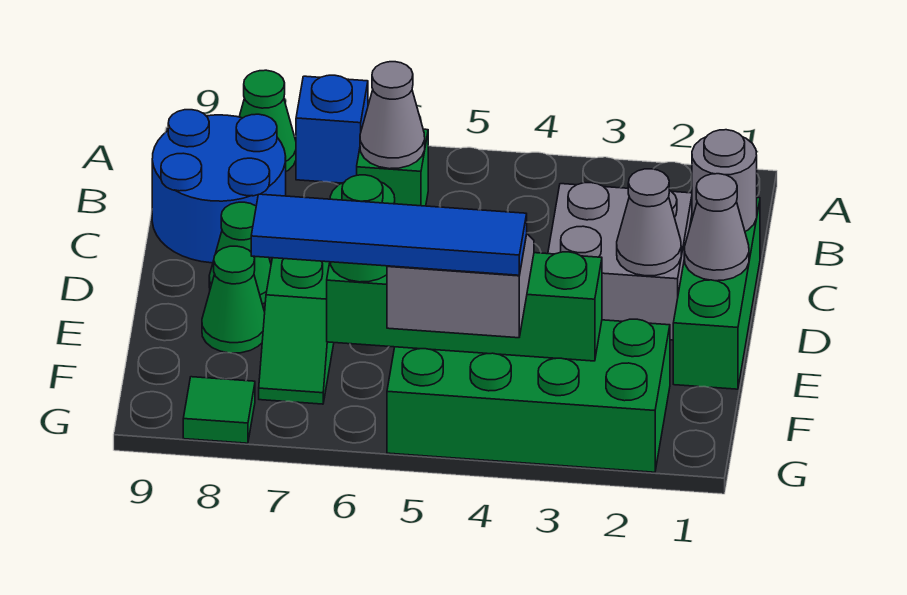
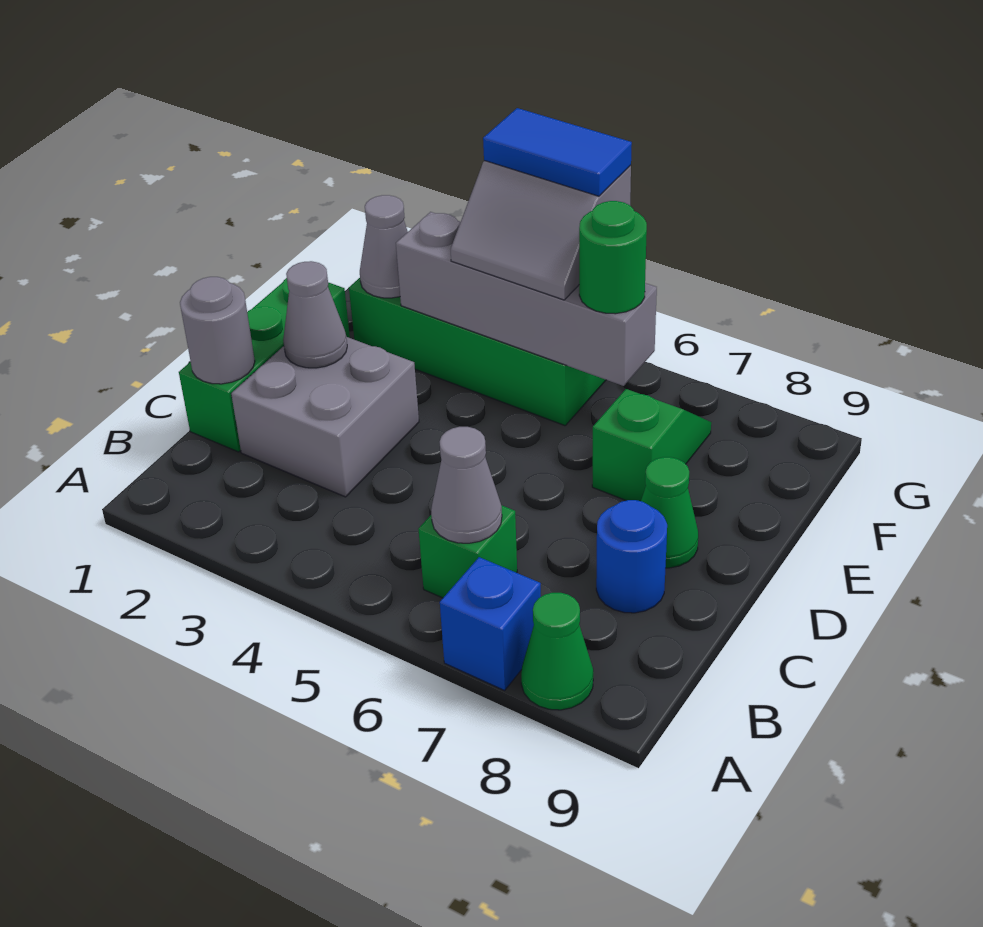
blue round brick B8:C9 level 1 -> blue round brick C8 level 1
grey cone D1 level 2 -> grey cone F2 level 2
green cone E8 level 1 -> none
green brick F3:F6 level 2 -> grey brick F3:F6 level 2
blue tile G4:G7 level 4 -> blue tile G4:G5 level 4
green tile G8 level 1 -> none

